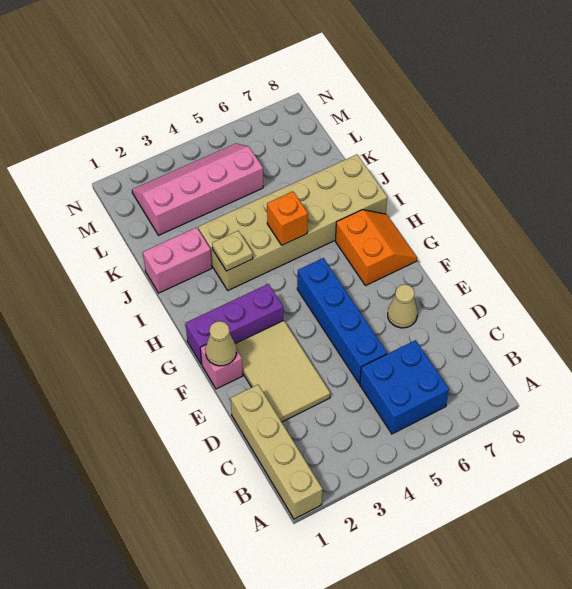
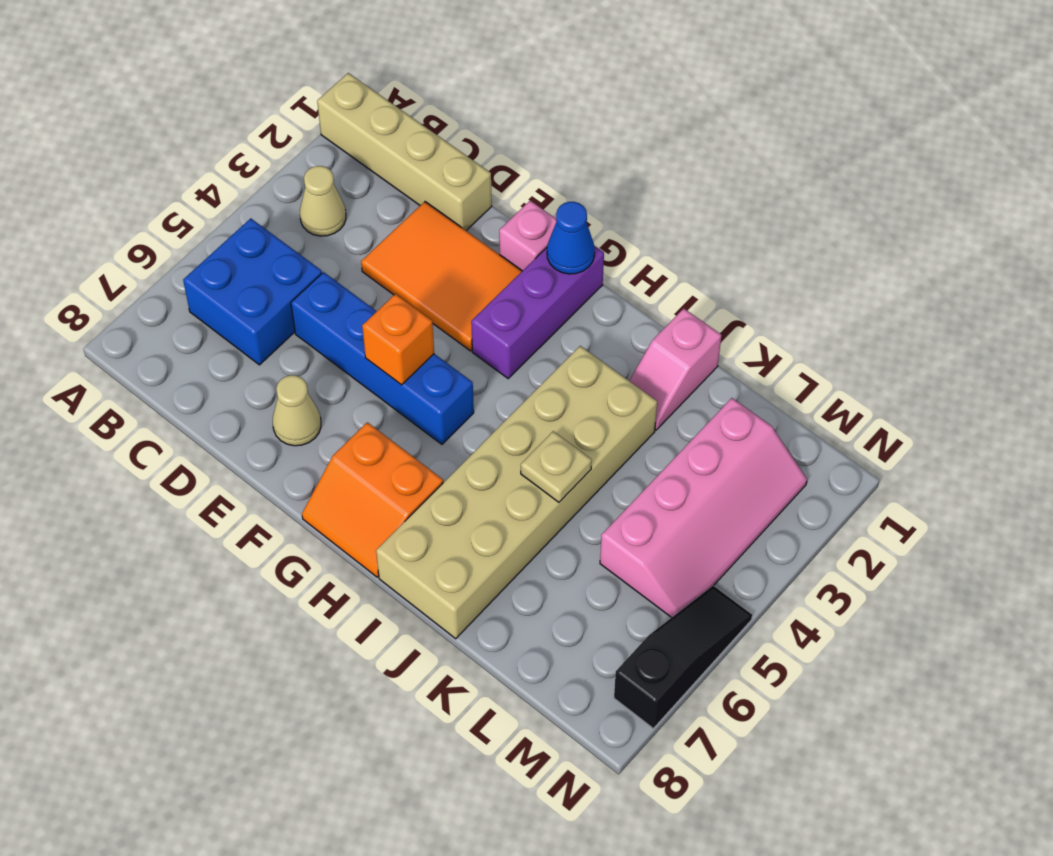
tan tile D2:F3 level 1 -> orange tile D2:F3 level 1
tan cone F1 level 2 -> tan cone B3 level 1
none -> blue cone G1 level 2
tan plate I3 level 2 -> tan plate J5 level 2
orange brick I5 level 2 -> orange brick F5 level 2
pink brick J1:J2 level 1 -> pink slope J1:J2 level 1 top 1
none -> black slope N5:N7 level 1 top 7

